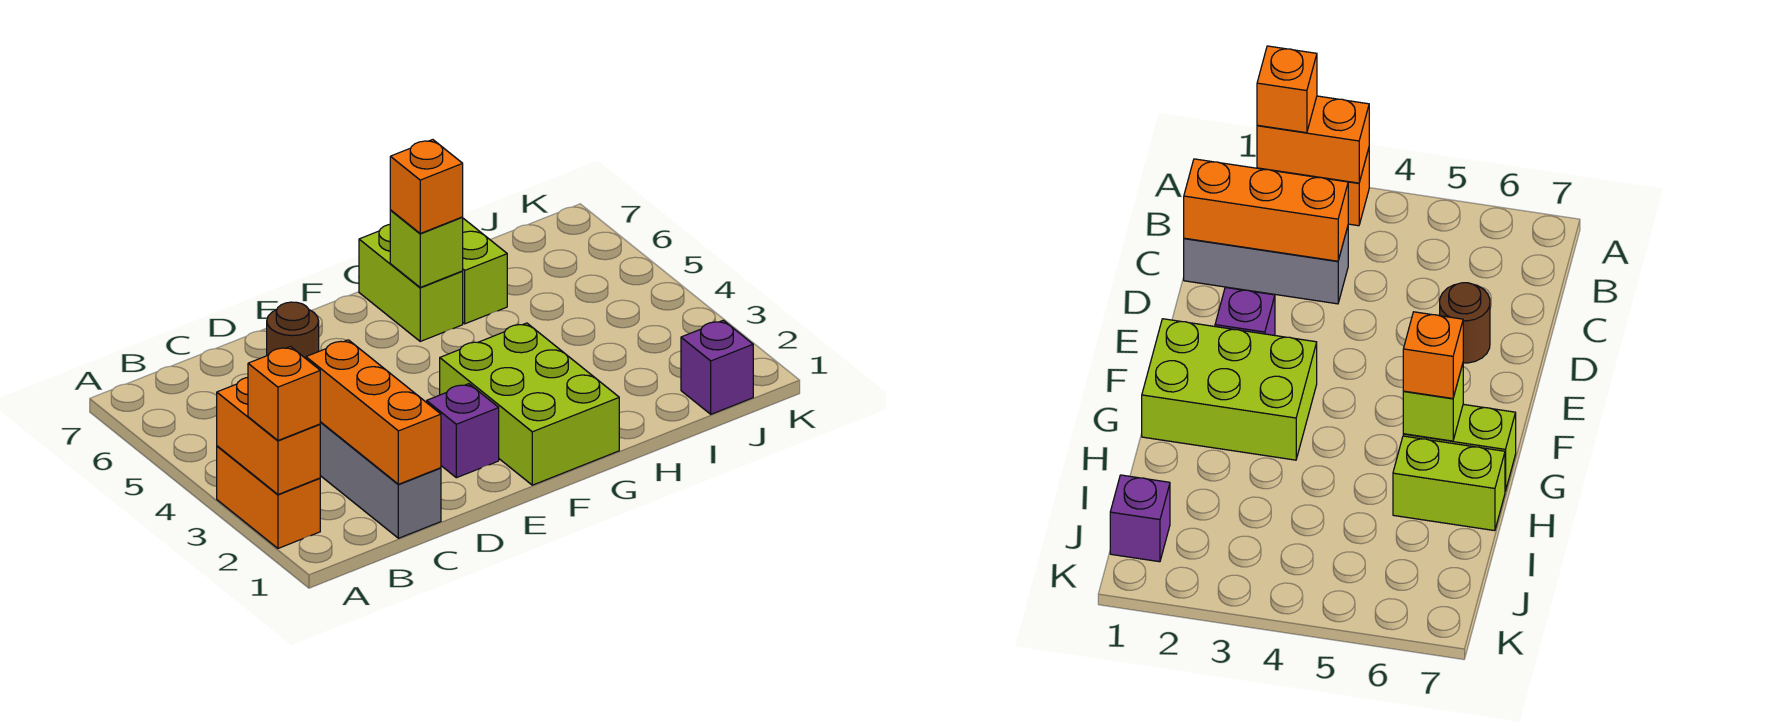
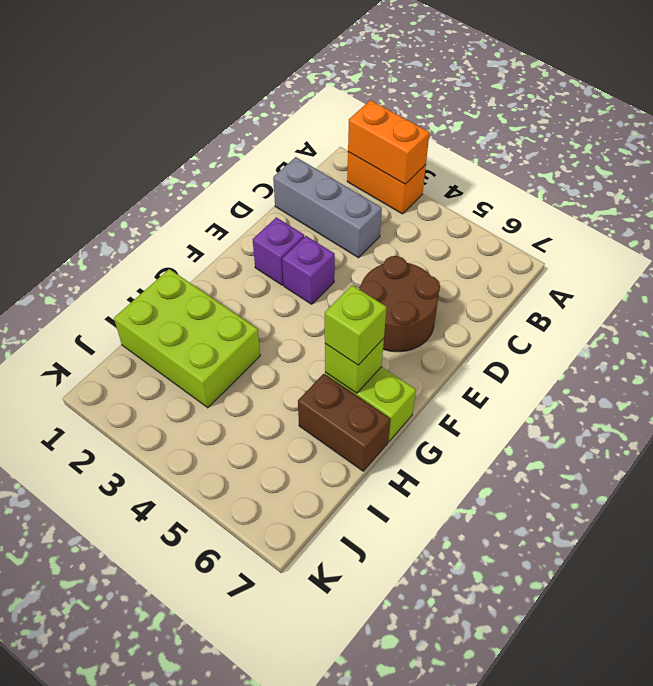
orange brick A2 level 3 -> none
orange brick C1:C3 level 2 -> none
brown round brick D6 level 1 -> brown round brick D5:E6 level 1
lime brick F1:G3 level 1 -> lime brick H1:I3 level 1
orange brick G6 level 3 -> lime brick G6 level 3
lime brick H6:H7 level 1 -> brown brick H6:H7 level 1
purple brick J1 level 1 -> purple brick E3 level 1

